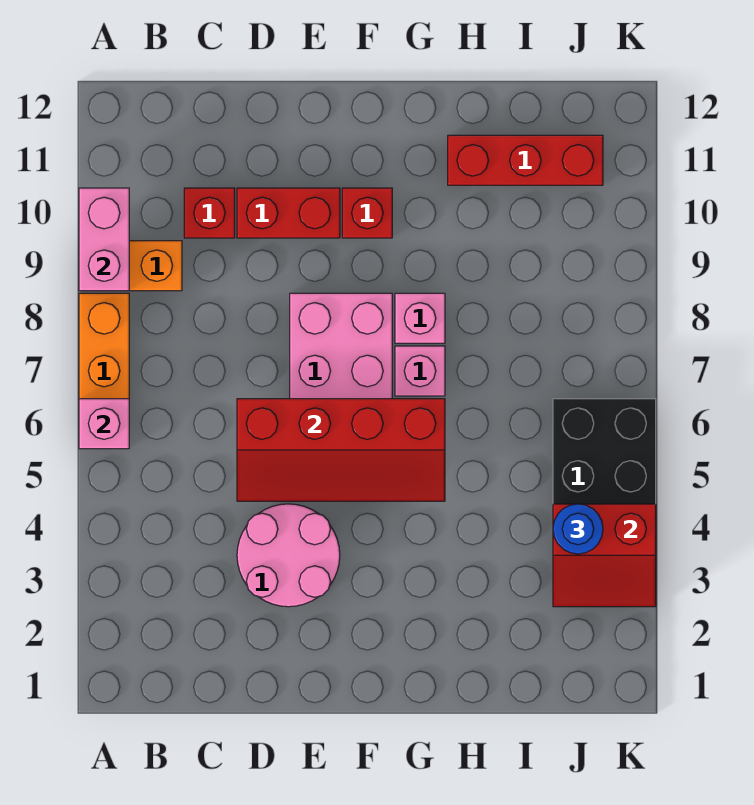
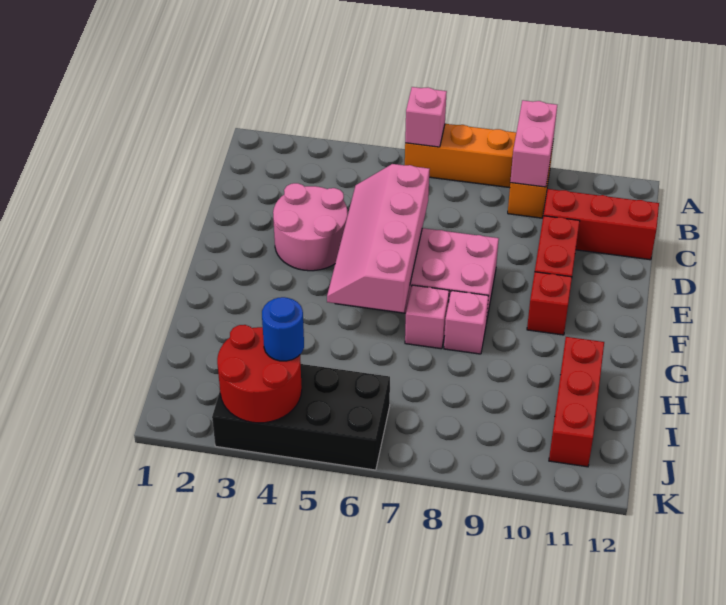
pink brick A9:A10 level 2 -> pink brick A9:B9 level 2
red brick C10 level 1 -> red brick C10:C12 level 1
red slope D5:G6 level 2 top 6 -> pink slope D5:G6 level 2 top 6
red slope J3:K4 level 2 top 4 -> red round brick J3:K4 level 2

